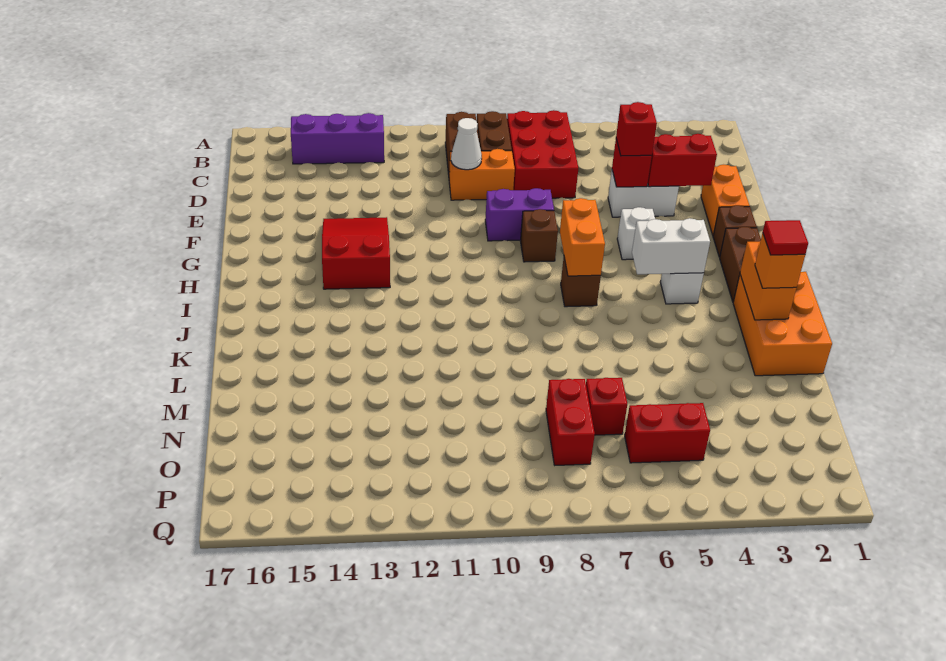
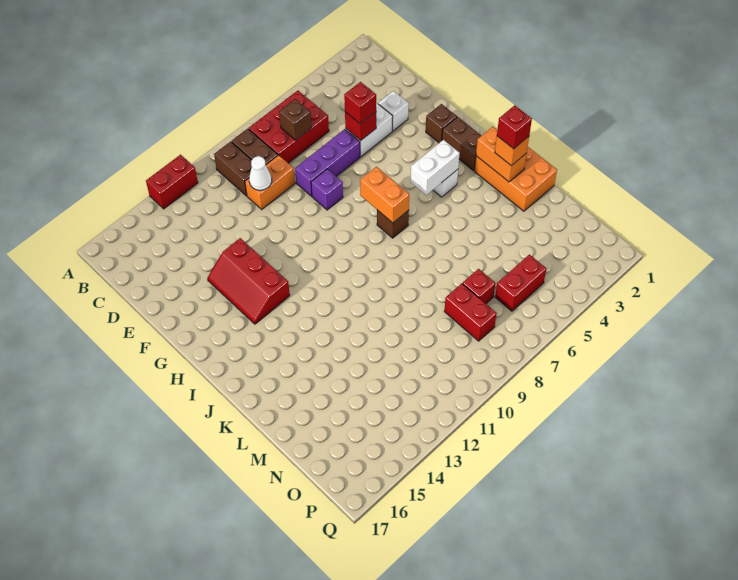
red brick B7:D8 level 1 -> red brick B6:C8 level 1
purple brick B13:B15 level 1 -> purple brick E6:E8 level 1
orange brick E2:F2 level 1 -> none
red brick E3:E4 level 2 -> red brick A12:A13 level 1
purple brick F8:F9 level 1 -> purple brick F8 level 1
red slope F13:H14 level 1 top H -> red slope F13:H14 level 1 top 13
white brick G5 level 1 -> white brick E3 level 1
brown brick G8 level 1 -> brown brick C7 level 2
red tile K2 level 4 -> red brick K2 level 4

